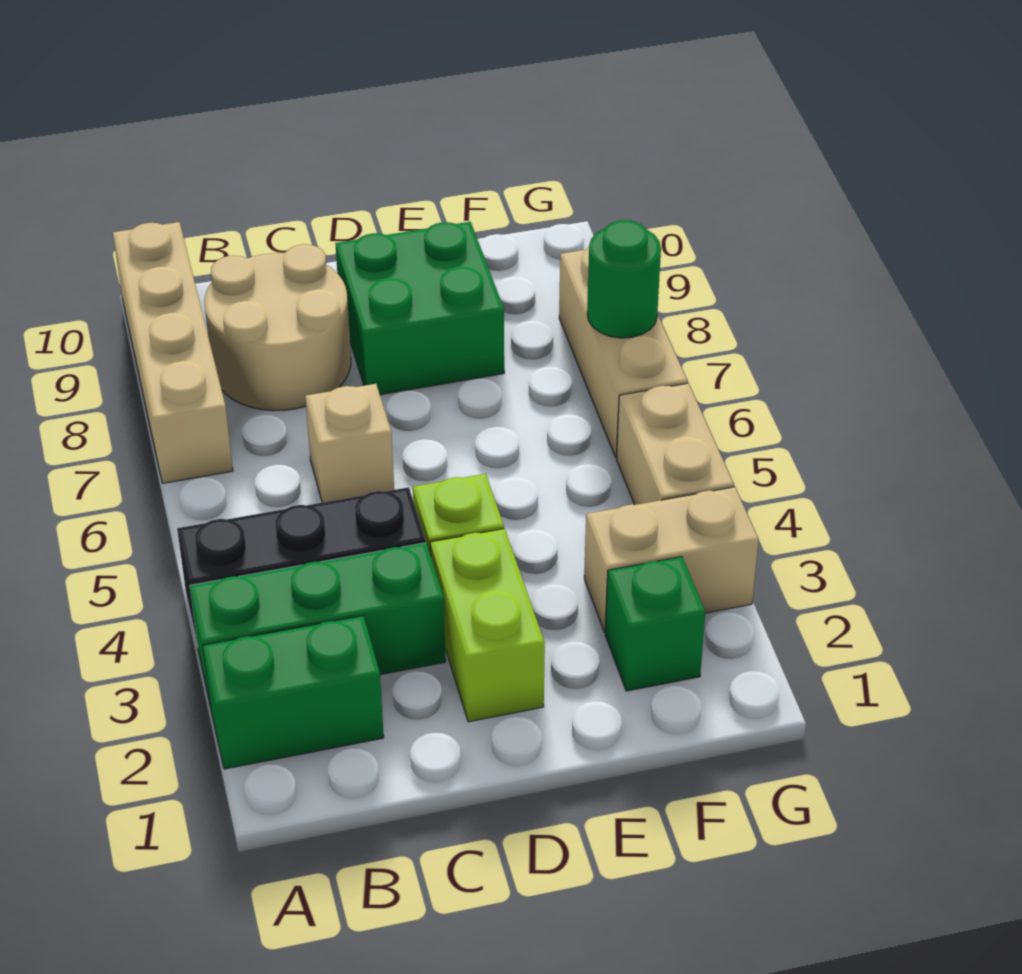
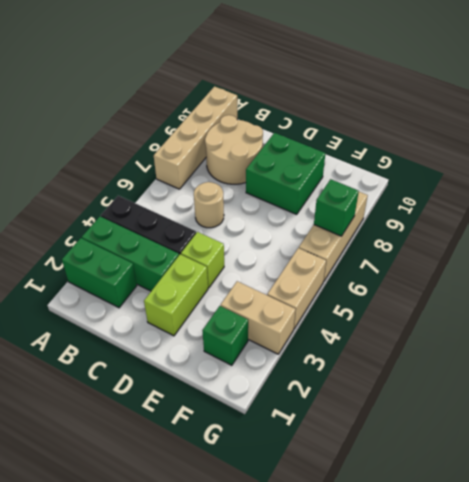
tan brick C6 level 1 -> tan round brick C6 level 1
green round brick G7 level 2 -> green brick G7 level 2

